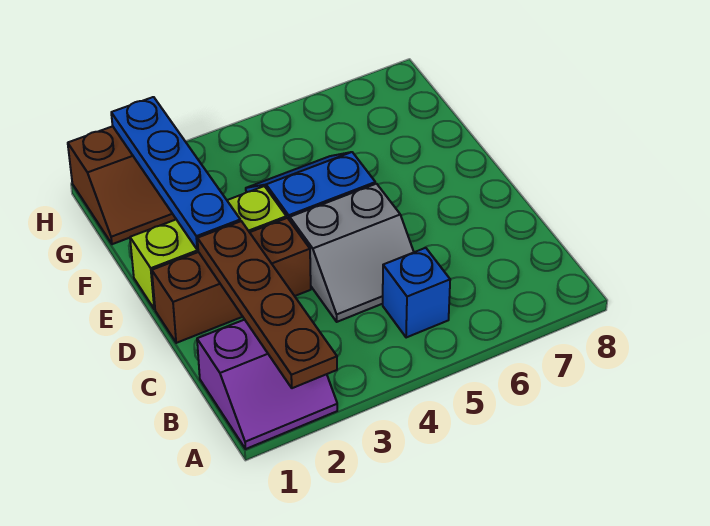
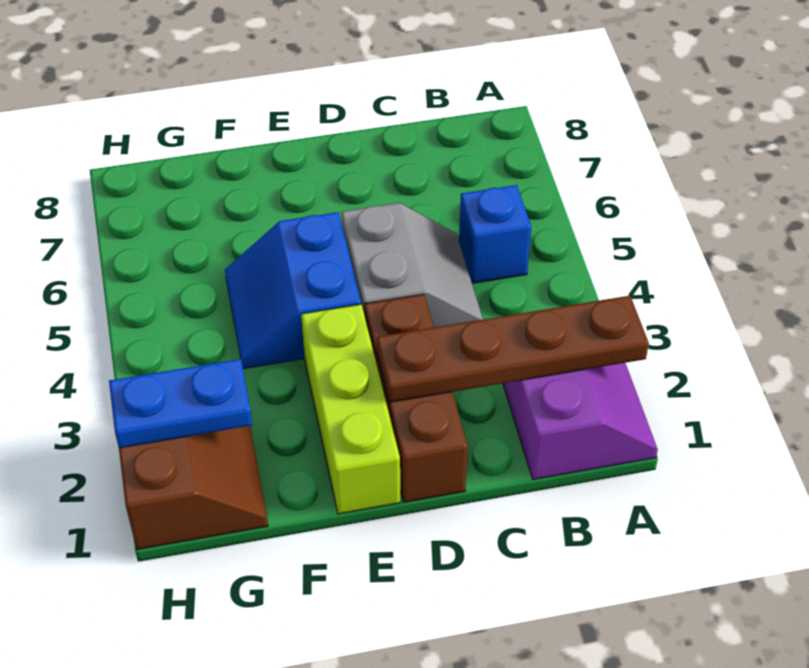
blue plate E2:H2 level 2 -> blue plate G2:H2 level 2

